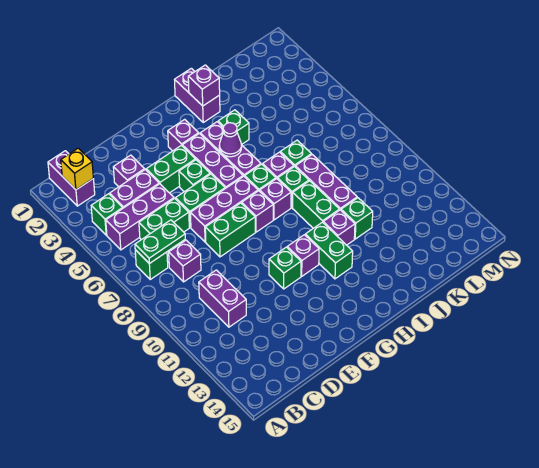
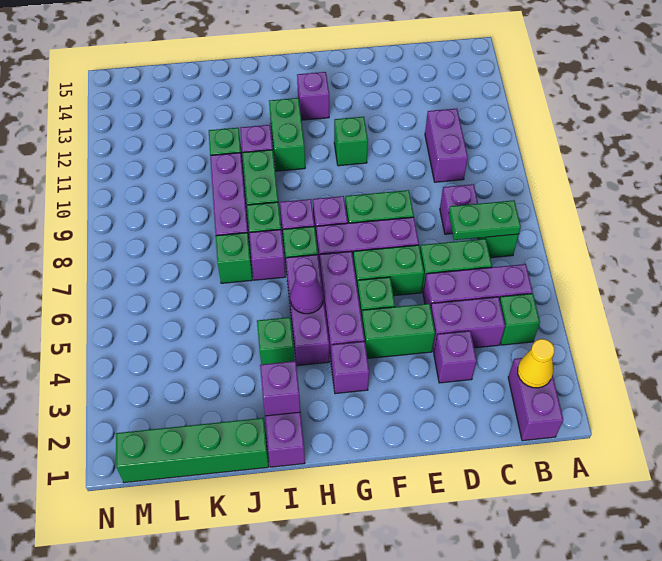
yellow brick B2 level 2 -> yellow cone B2 level 2
purple brick G11 level 1 -> purple brick G13 level 1
none -> green brick J1:M1 level 1

